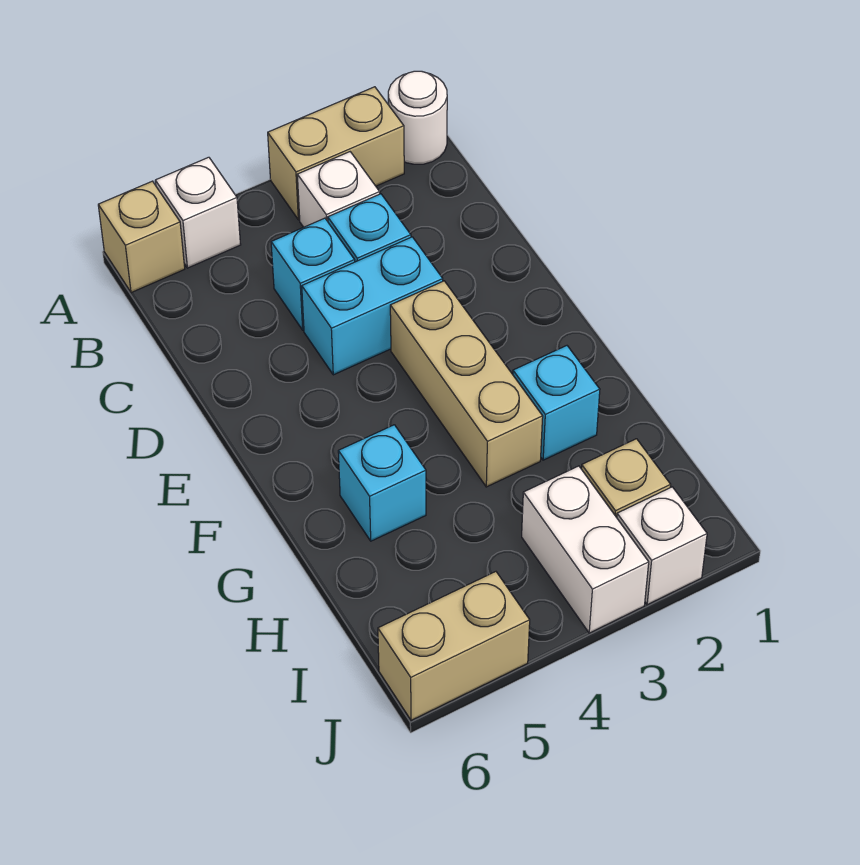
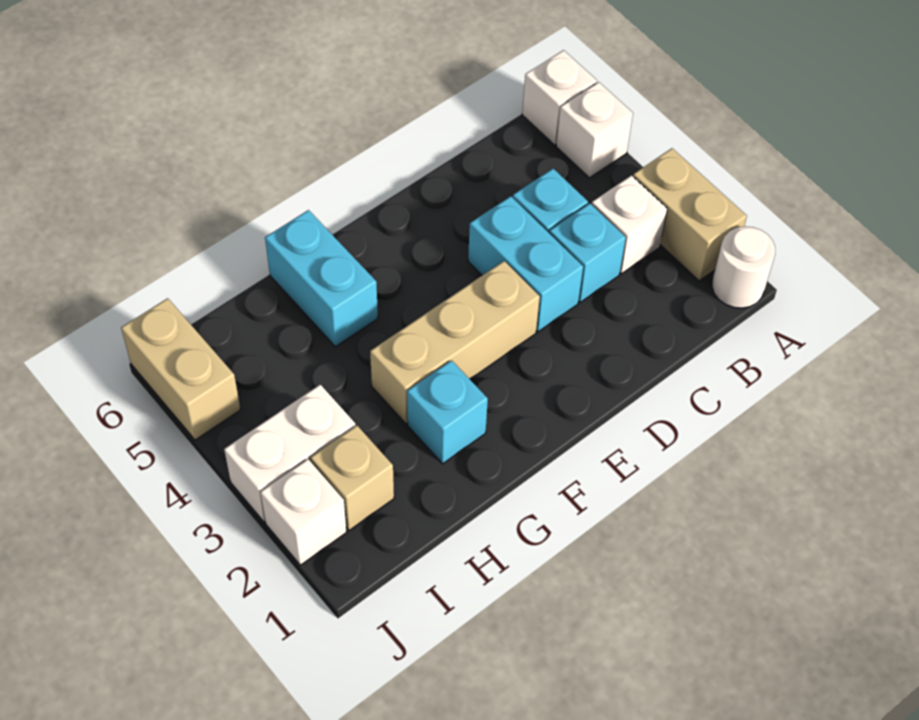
tan brick A6 level 1 -> white brick A6 level 1
cyan brick G5 level 1 -> cyan brick G5:G6 level 1

